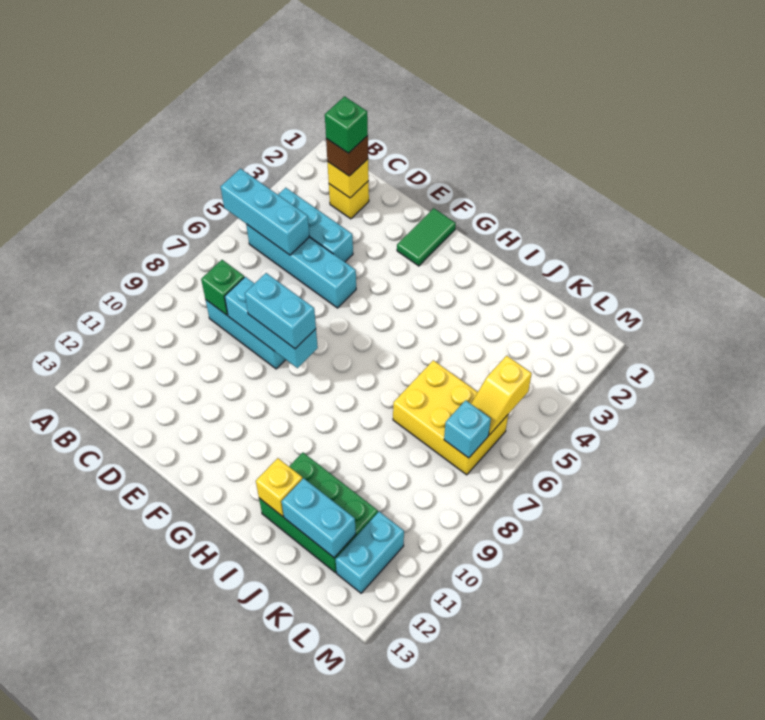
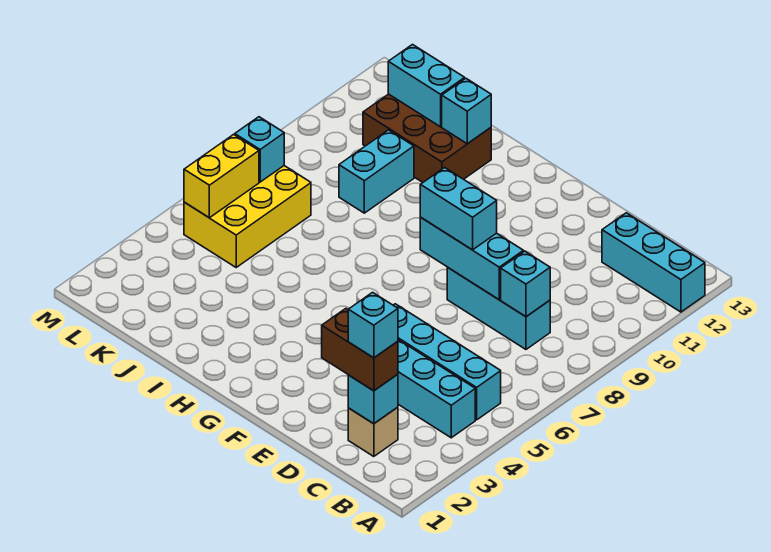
cyan brick A5:C5 level 2 -> cyan brick A12:C12 level 1
yellow brick C2 level 1 -> tan brick C2 level 1
yellow brick C2 level 2 -> cyan brick C2 level 2
brown brick C2 level 3 -> brown brick C2:D2 level 3
green brick C2 level 4 -> cyan brick C2 level 4
green brick C8 level 2 -> cyan brick C8 level 2
green tile F1:F2 level 1 -> none
green brick I11:K12 level 1 -> brown brick I11:K12 level 1
yellow brick I12 level 2 -> cyan brick I12 level 2
yellow brick J6:L7 level 1 -> yellow brick K5:L7 level 1
yellow slope L5:L6 level 2 top 5 -> yellow brick L5:L6 level 2
cyan brick L11:L12 level 1 -> cyan brick J9:J10 level 1

